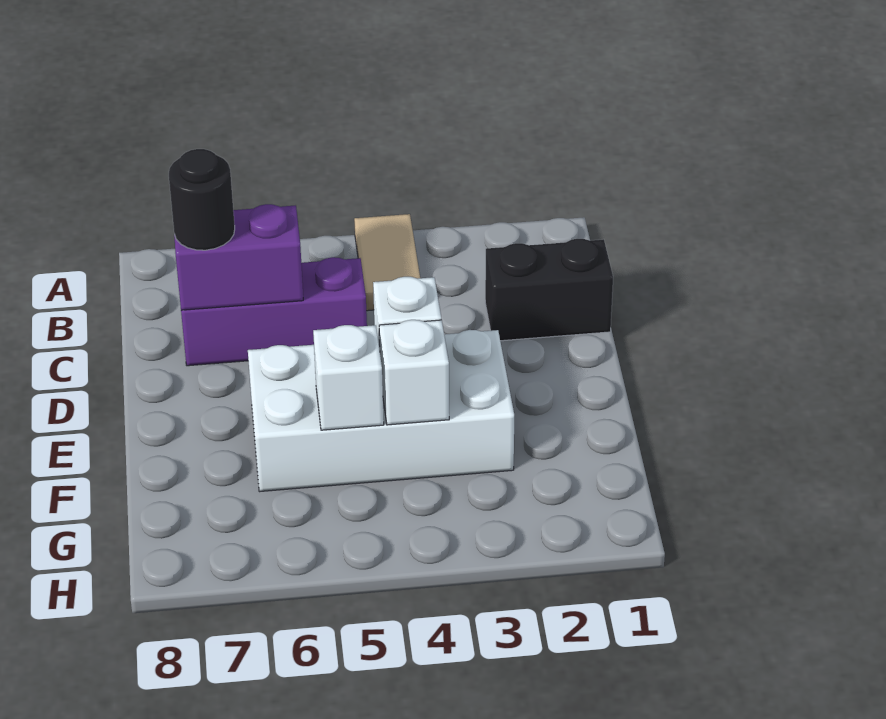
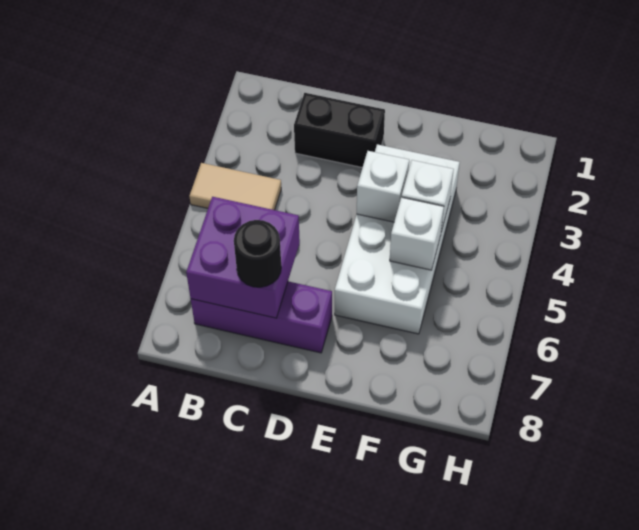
black brick C1:C2 level 1 -> black brick C2:D2 level 1
purple brick C5:C7 level 1 -> purple brick B7:D7 level 1
purple brick C6:C7 level 2 -> purple brick B6:C7 level 2

